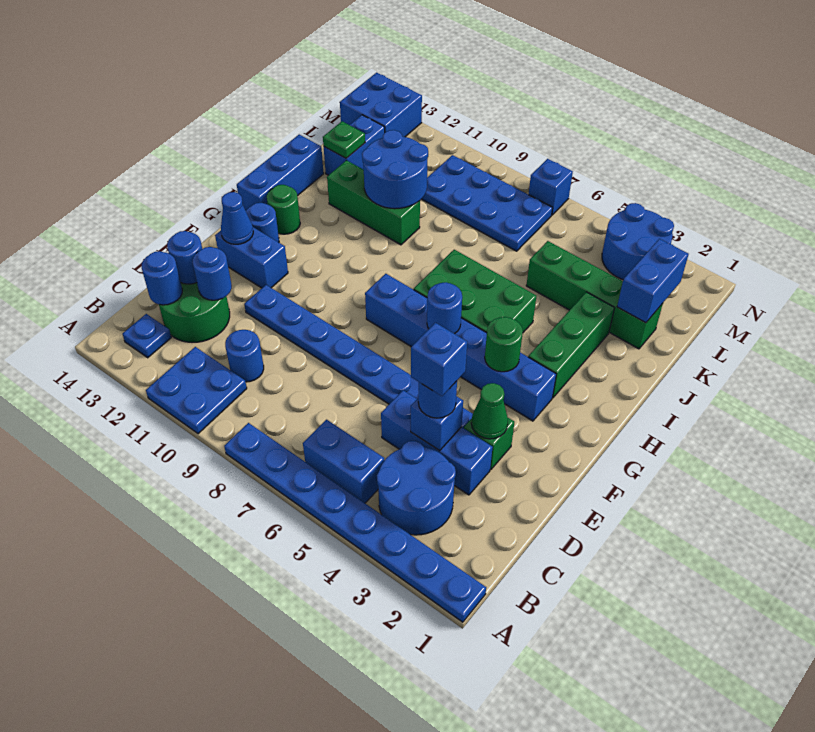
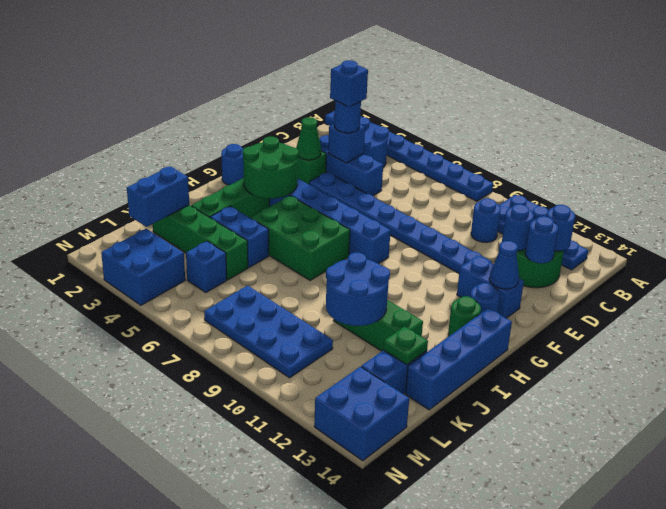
blue brick B5:B6 level 1 -> blue brick J4:J5 level 1
green round brick G4 level 2 -> green round brick G3:H4 level 2
blue round brick G6 level 2 -> blue round brick G1 level 1
blue brick H14:J14 level 1 -> blue brick H14:K14 level 1
blue round brick M3:N4 level 1 -> blue brick M3:N4 level 1
blue brick N7 level 1 -> blue brick L5 level 1

